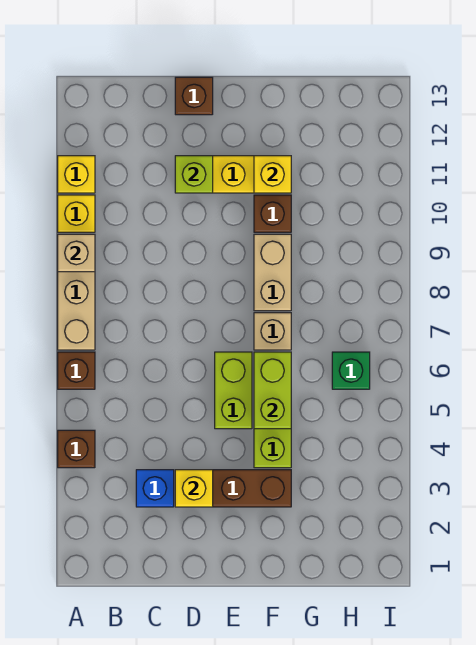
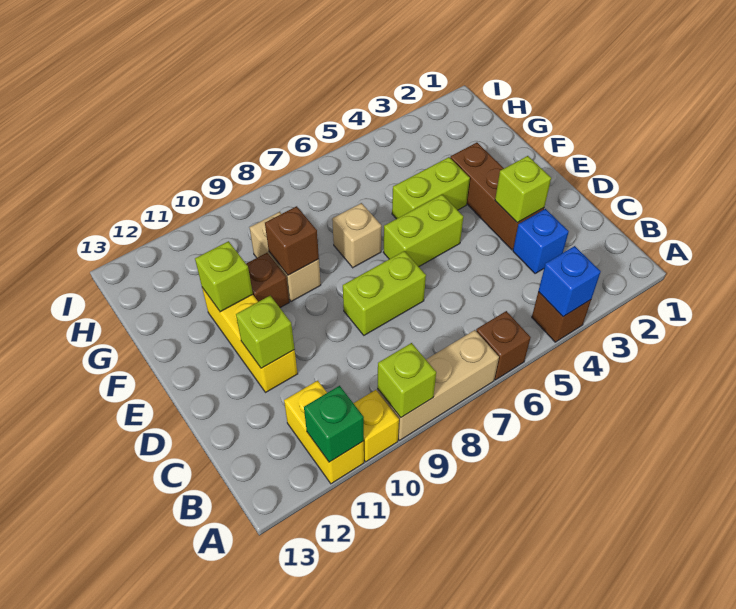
none -> blue brick A4 level 2
tan brick A9 level 2 -> lime brick A9 level 2
yellow brick A11 level 1 -> yellow brick A11:B11 level 1
yellow brick D3 level 2 -> lime brick D3 level 2
brown brick D13 level 1 -> brown brick F9 level 2
lime brick F5:F6 level 2 -> lime brick D7:D8 level 1
tan brick F8:F9 level 1 -> tan brick F9:G9 level 1
yellow brick F11 level 2 -> lime brick F11 level 2
green brick H6 level 1 -> green brick A11 level 2

